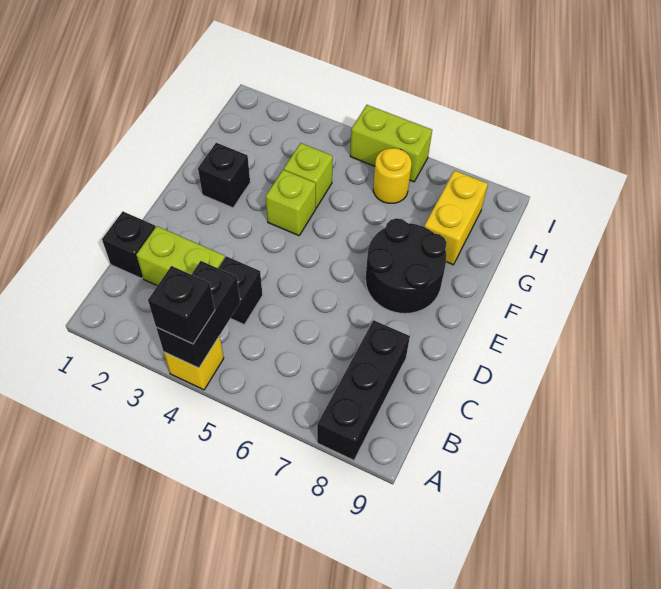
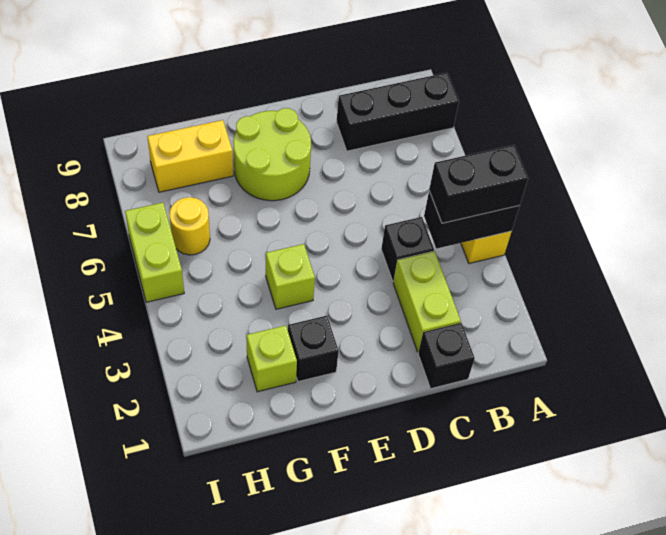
black brick A4 level 3 -> black brick A4:B4 level 3
black round brick E7:F8 level 1 -> lime round brick E7:F8 level 1
lime brick G4 level 1 -> lime brick G2 level 1

